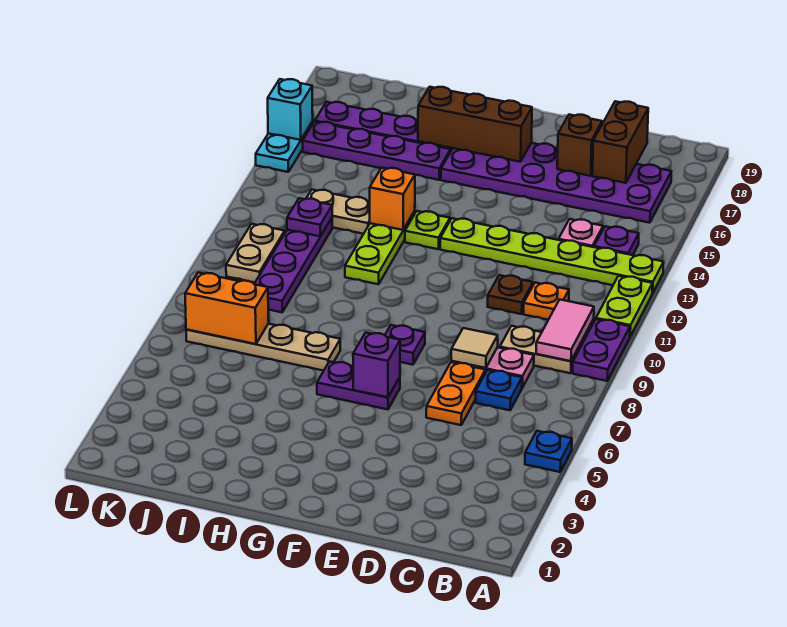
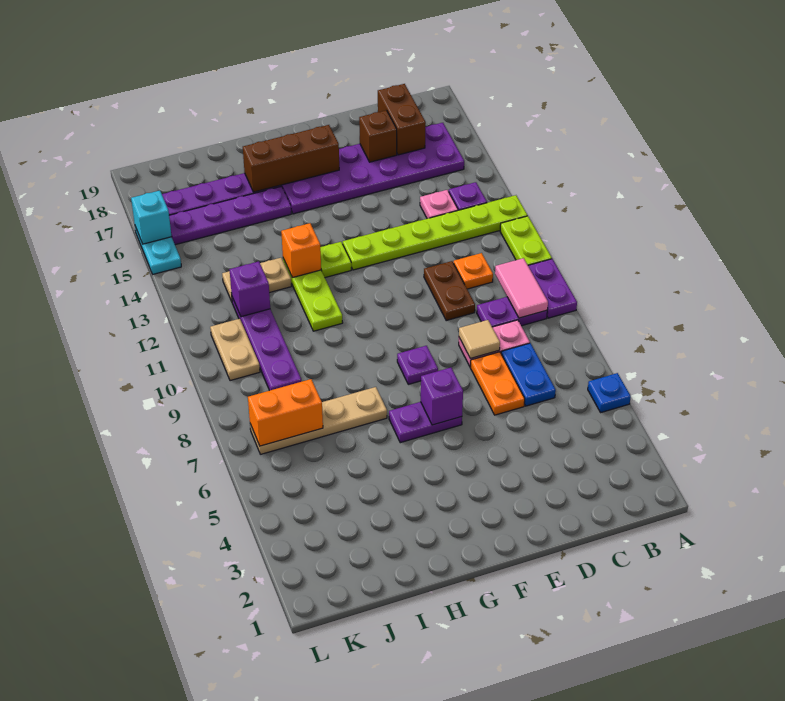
tan plate B9:C9 level 1 -> purple plate B9:C9 level 1
blue plate C7 level 1 -> blue plate C6:C7 level 1
brown plate D11 level 1 -> brown plate D10:D11 level 1
purple plate J12 level 2 -> purple brick J12 level 2

